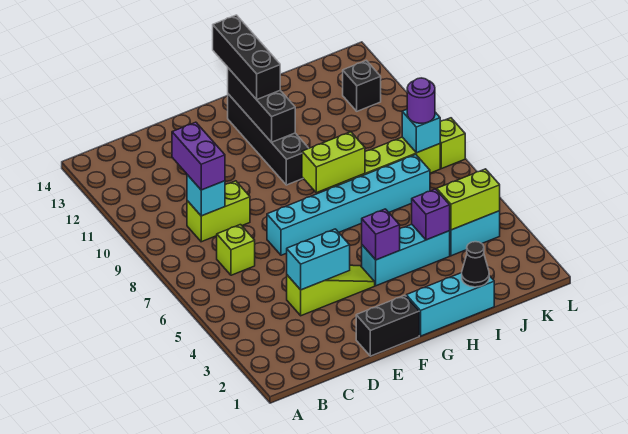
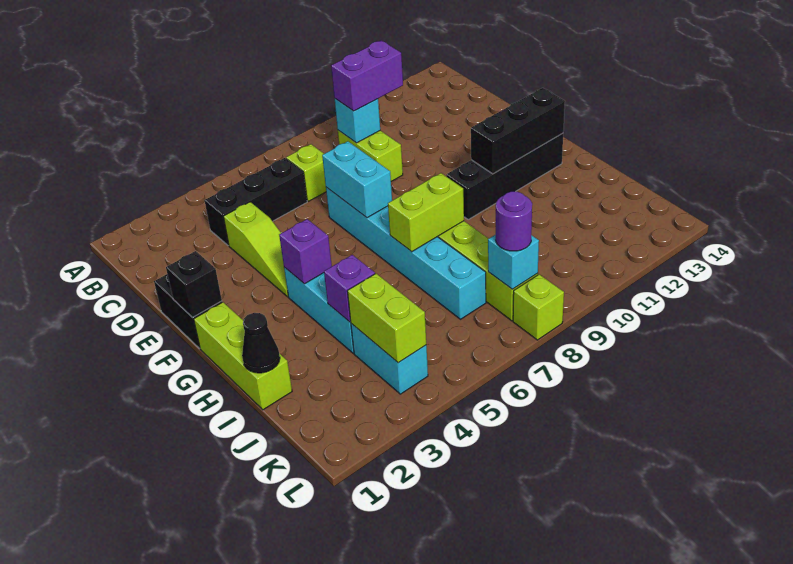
cyan brick D4:E4 level 2 -> cyan brick E7:F7 level 2
cyan brick G1:I1 level 1 -> lime brick G1:I1 level 1
lime brick G8:H8 level 2 -> lime brick H7:H8 level 2
black brick G12:G14 level 3 -> black brick C4:C6 level 1
black brick K12 level 1 -> black brick F1 level 2

